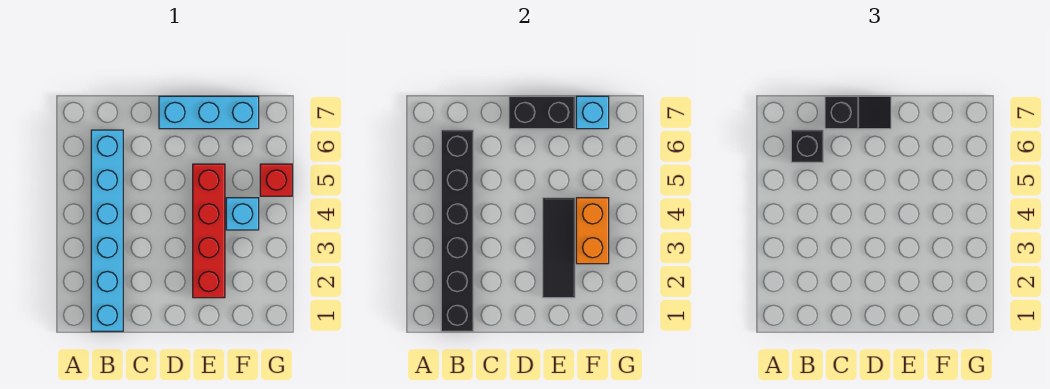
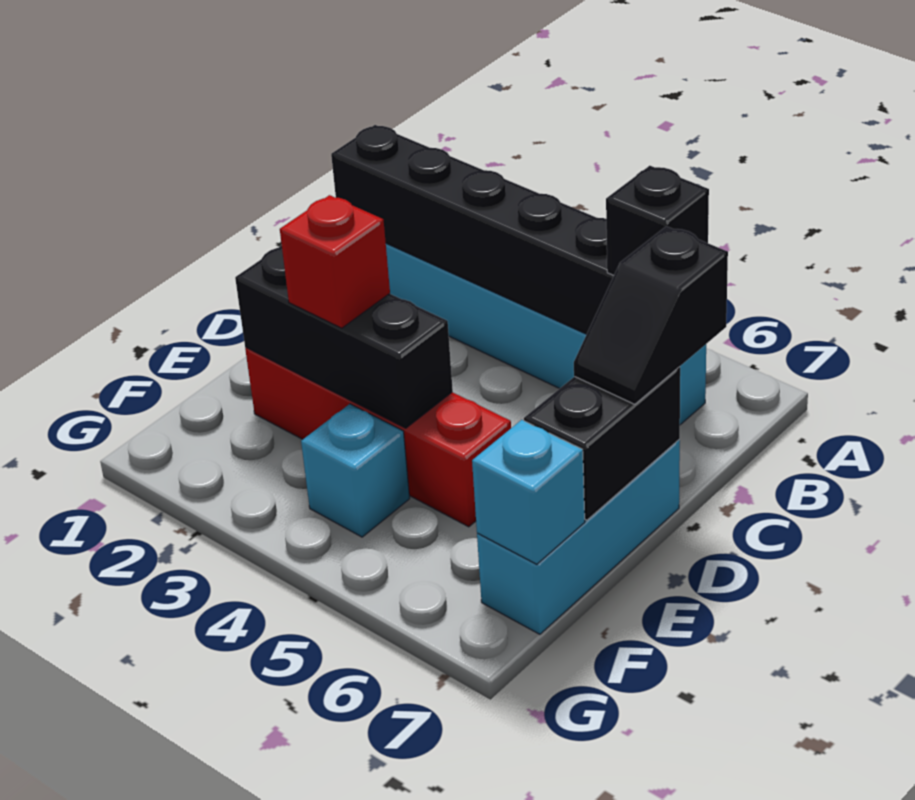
black tile E2:E4 level 2 -> black brick E2:E4 level 2
orange brick F3:F4 level 2 -> none
red brick G5 level 1 -> red brick E3 level 3

